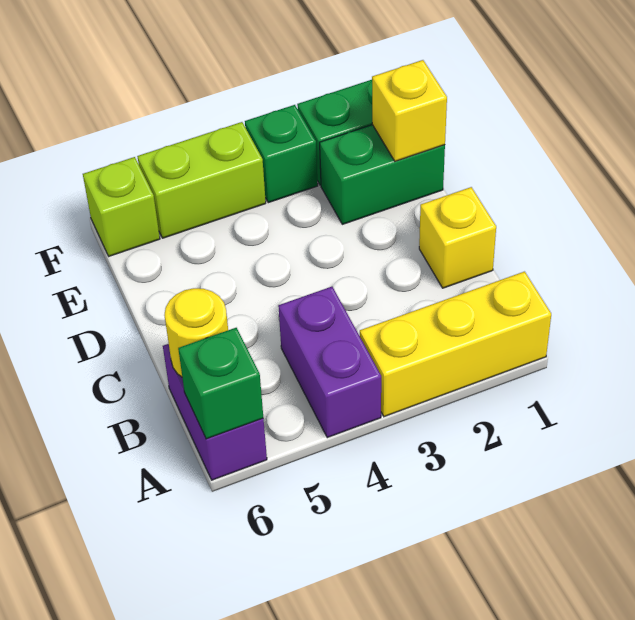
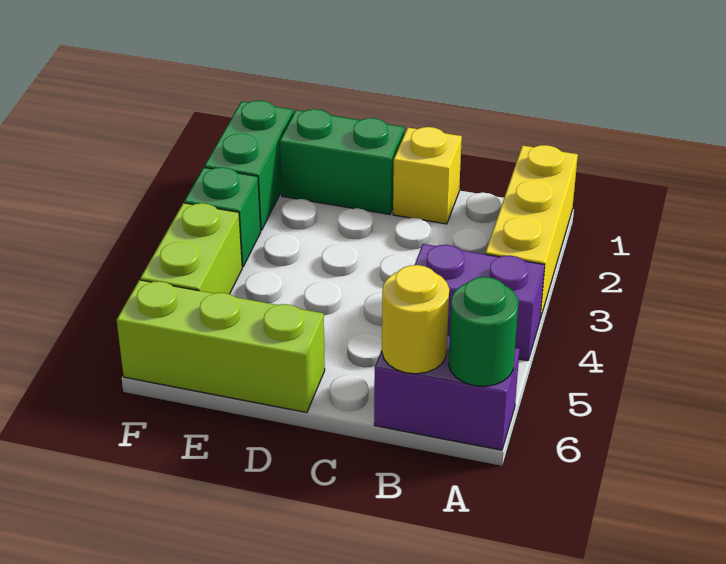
green brick A6 level 2 -> green round brick A6 level 2
green brick E1:E2 level 1 -> green brick D1:E1 level 1
yellow brick E1 level 2 -> none
lime brick F6 level 1 -> lime brick D6:F6 level 1

